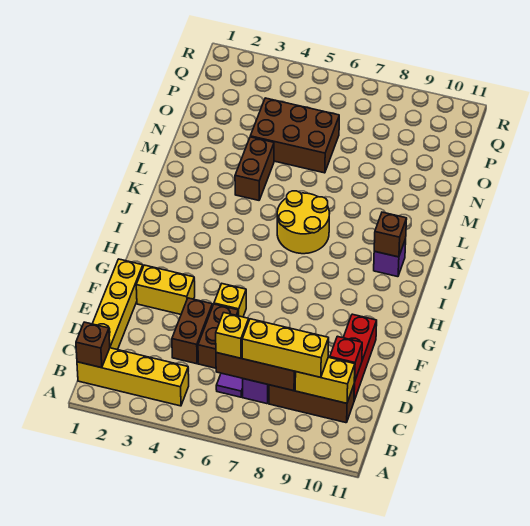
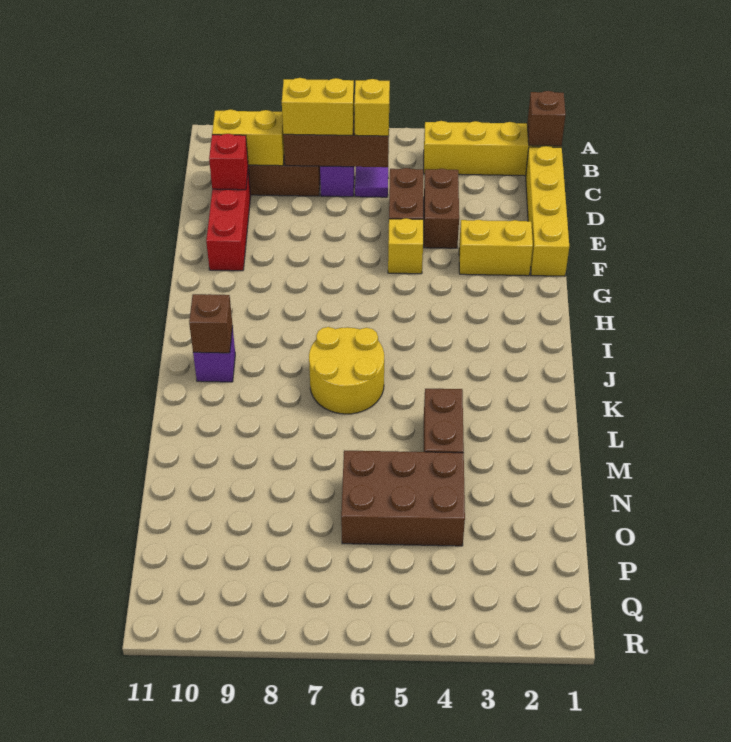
yellow brick C7:C9 level 3 -> yellow brick C7:C8 level 3

